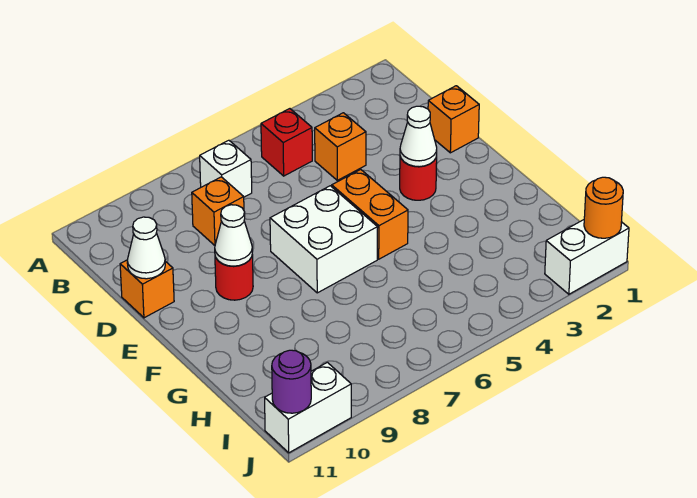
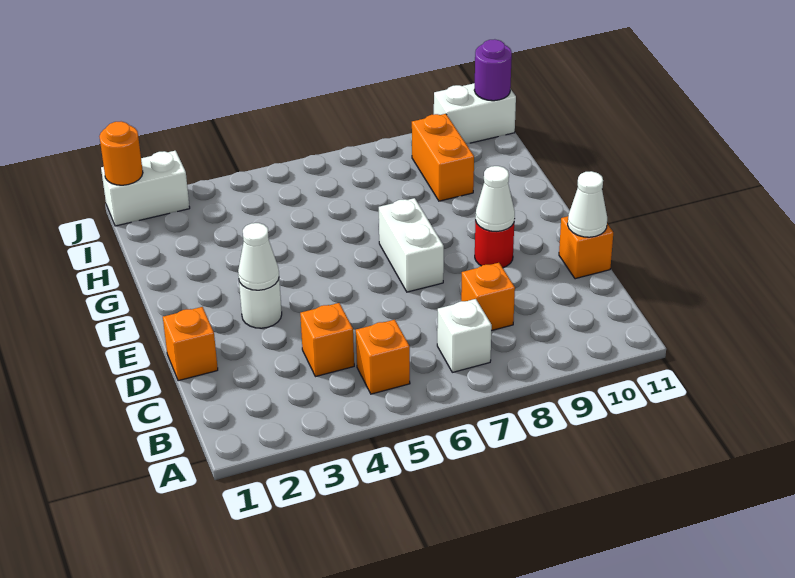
red brick B5 level 1 -> orange brick B5 level 1
red round brick E3 level 1 -> white round brick E3 level 1
orange brick E5:F5 level 1 -> orange brick H9:I9 level 1
white brick E6:F7 level 1 -> white brick E7:F7 level 1

